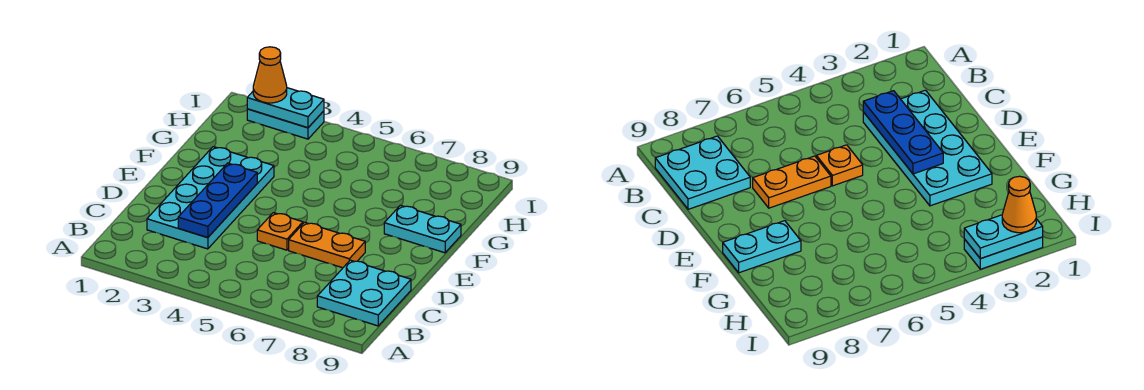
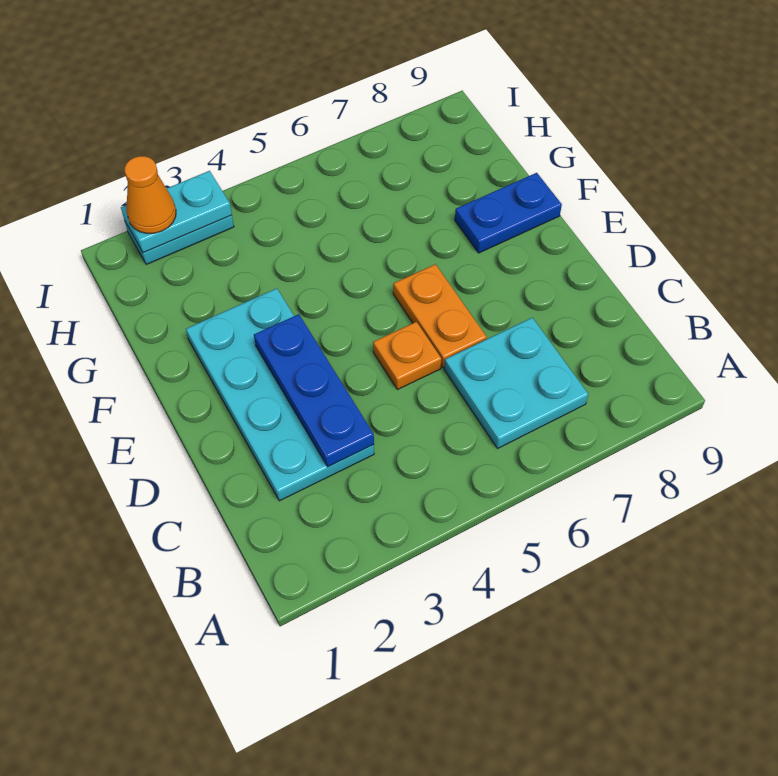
cyan plate B8:C9 level 1 -> cyan plate B6:C7 level 1
orange plate D6:D7 level 1 -> orange plate D6:E6 level 1
cyan plate F8:F9 level 1 -> blue plate F8:F9 level 1

